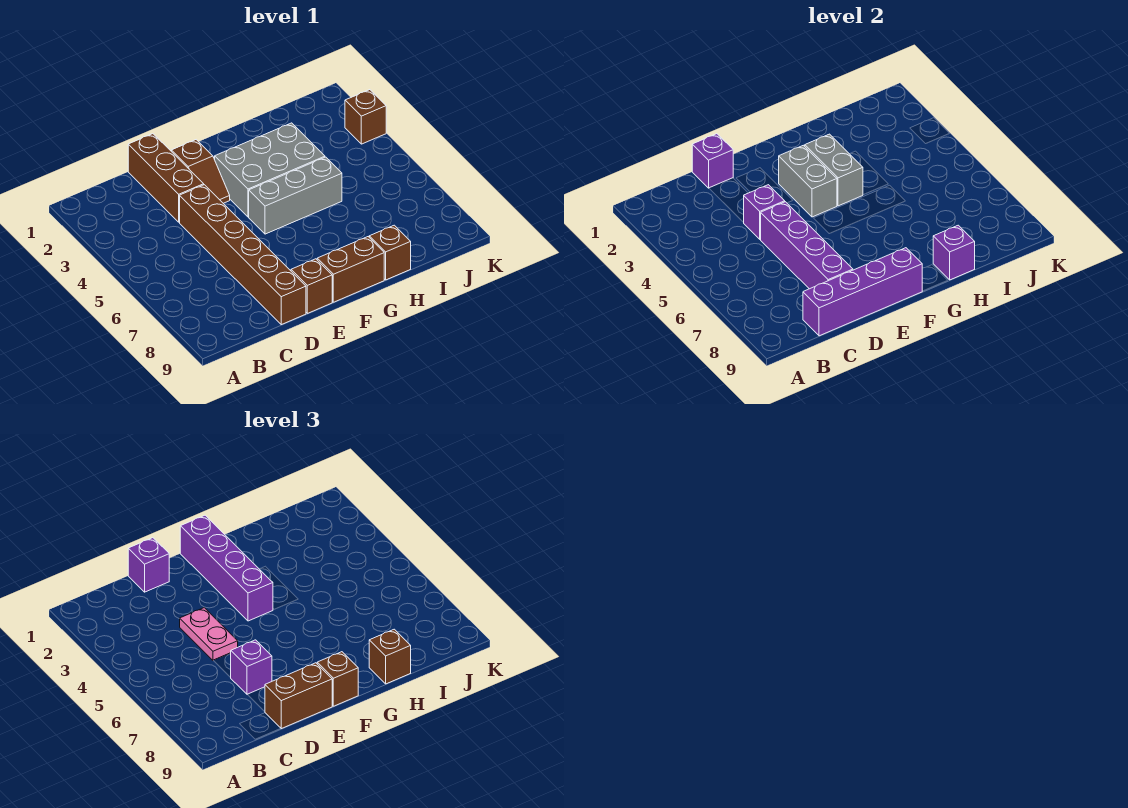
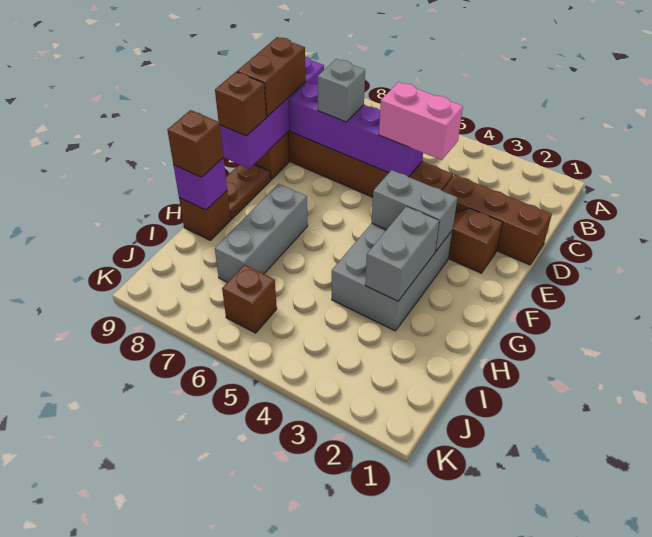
purple brick D1 level 2 -> none
purple brick D1 level 3 -> none
purple brick D4 level 2 -> none
pink plate D4:D5 level 3 -> pink brick D4:D5 level 3
purple brick D7 level 3 -> grey brick D7 level 3
purple brick F1:F4 level 3 -> none
grey brick F5:H5 level 1 -> grey brick G7:I7 level 1
brown brick F9:G9 level 1 -> brown plate F9:G9 level 1
grey brick G3:G4 level 2 -> grey brick G3:H3 level 2
brown brick K3 level 1 -> brown brick J6 level 1

